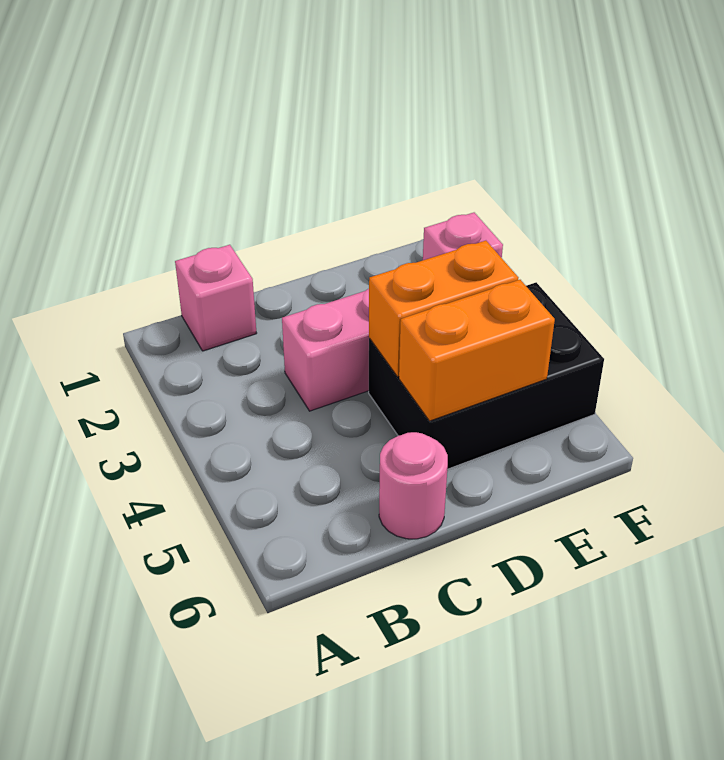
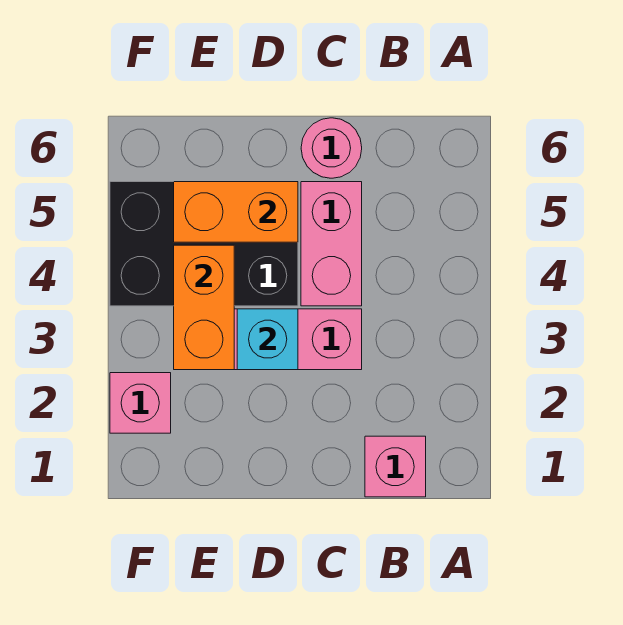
none -> pink brick C4:C5 level 1
none -> cyan brick D3 level 2
orange brick D4:E4 level 2 -> orange brick E3:E4 level 2

